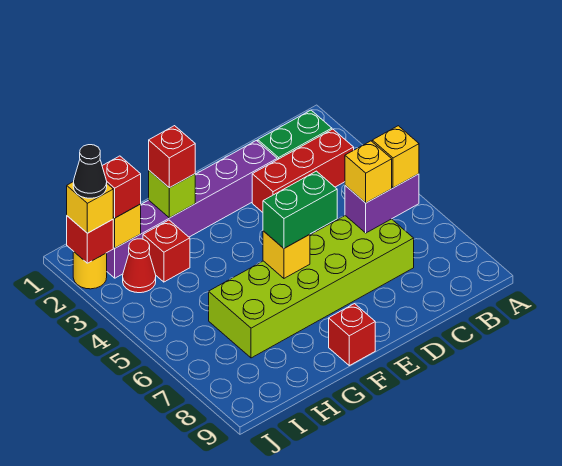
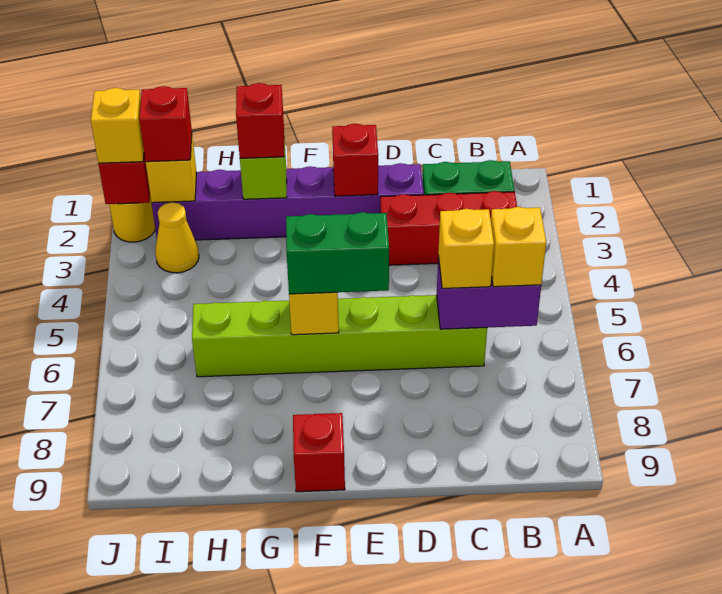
lime brick C6:H7 level 1 -> lime brick C6:H6 level 1
red brick H3 level 1 -> red brick E2 level 2
red cone I3 level 1 -> yellow cone I3 level 1
black cone J2 level 4 -> none

